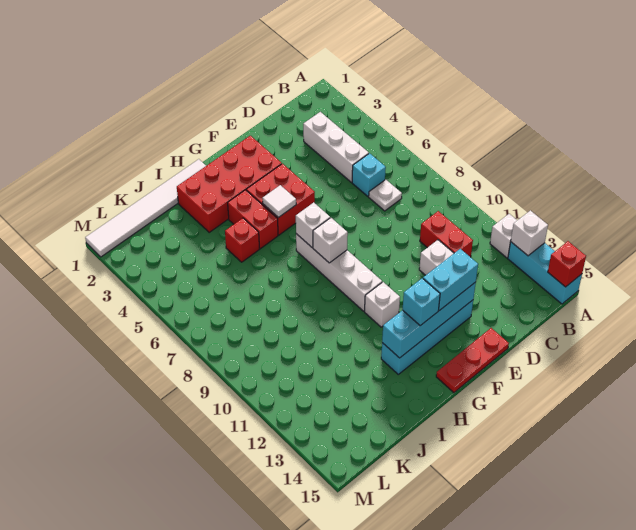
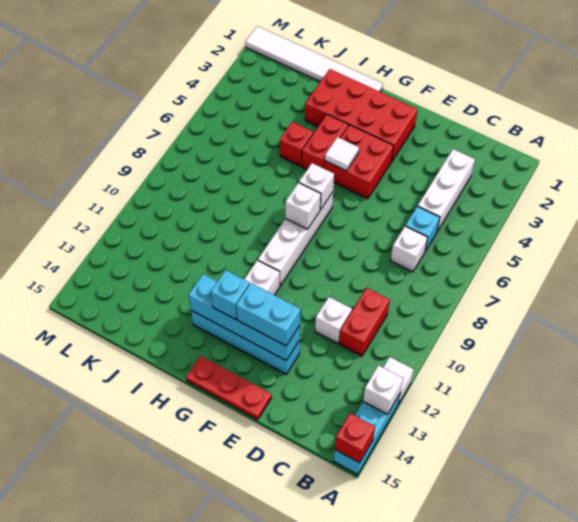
white plate C7 level 1 -> white brick C7 level 1

